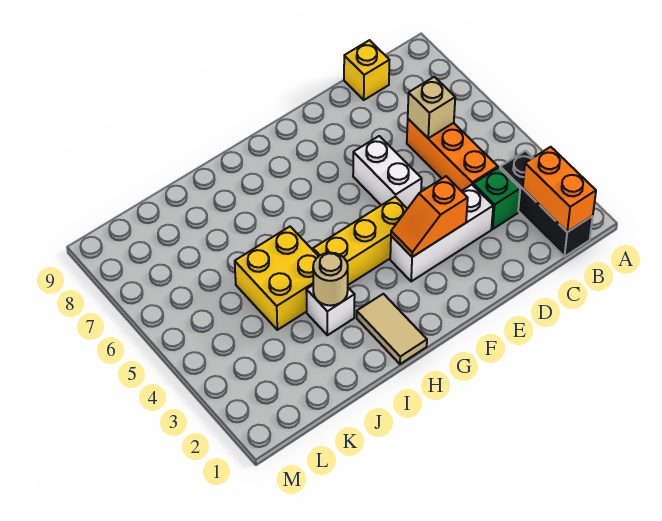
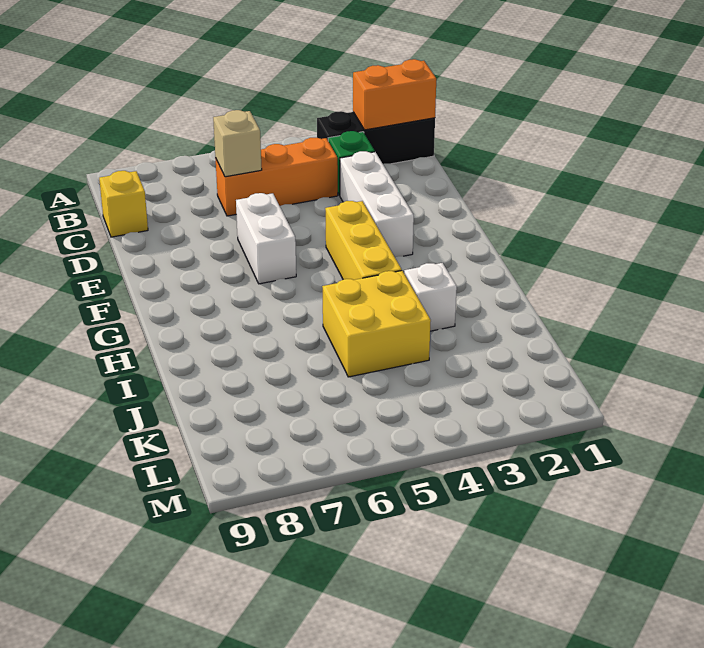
orange slope E3:F3 level 2 top E -> none
white brick E5:E6 level 1 -> white brick E6:F6 level 1
tan tile H1:H2 level 1 -> none
tan round brick I3 level 2 -> none

